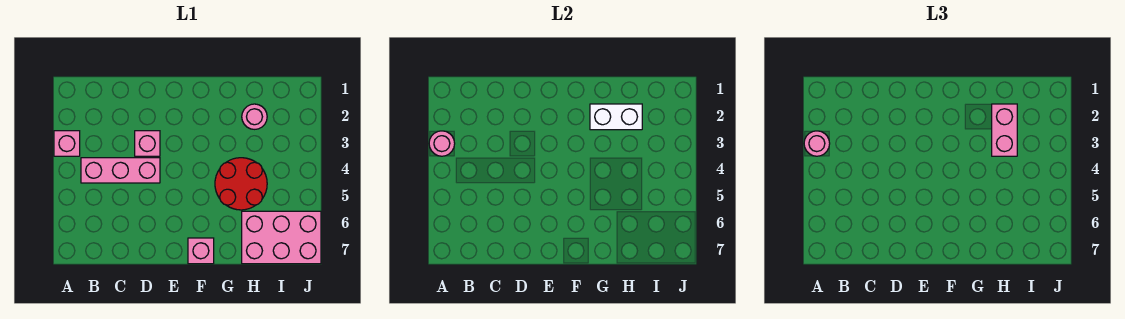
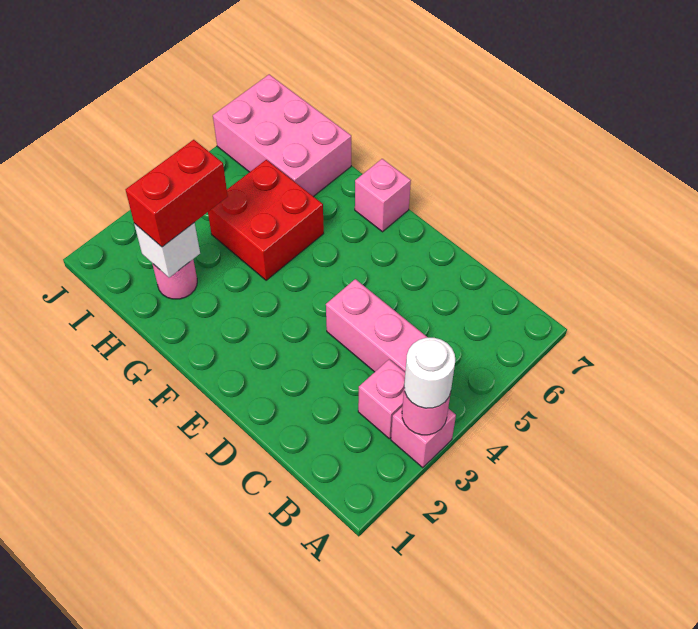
pink round brick A3 level 3 -> white round brick A3 level 3
pink brick D3 level 1 -> pink brick B3 level 1
white brick G2:H2 level 2 -> white brick H2 level 2
red round brick G4:H5 level 1 -> red brick G4:H5 level 1
pink brick H2:H3 level 3 -> red brick H2:H3 level 3

